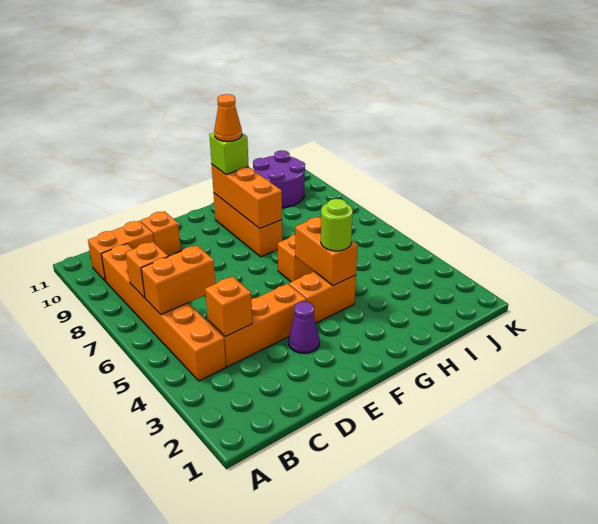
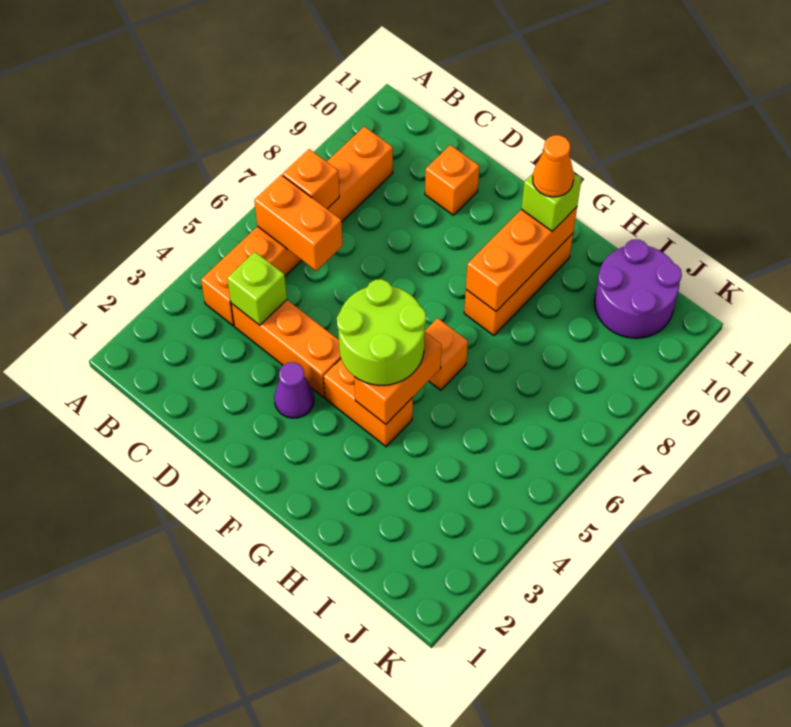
orange brick B10:C10 level 1 -> none
orange brick C4 level 2 -> lime brick C4 level 2
lime round brick G4 level 3 -> lime round brick F4:G5 level 3

